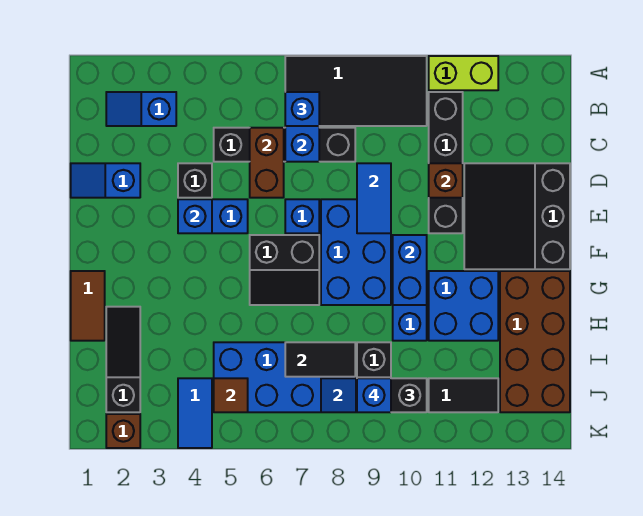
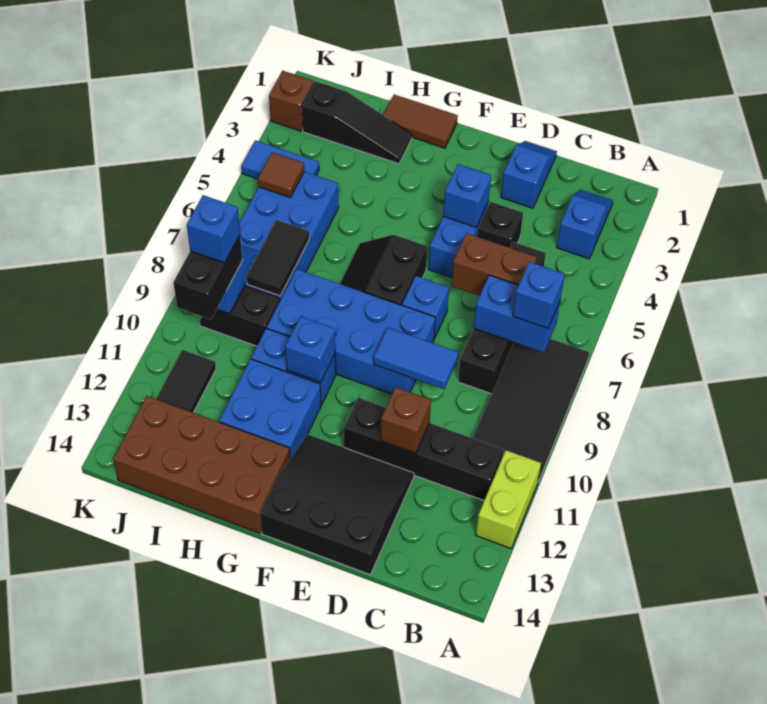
blue brick E8:G9 level 1 -> blue brick E8:H9 level 1
blue brick F10:G10 level 2 -> blue brick G10 level 2

